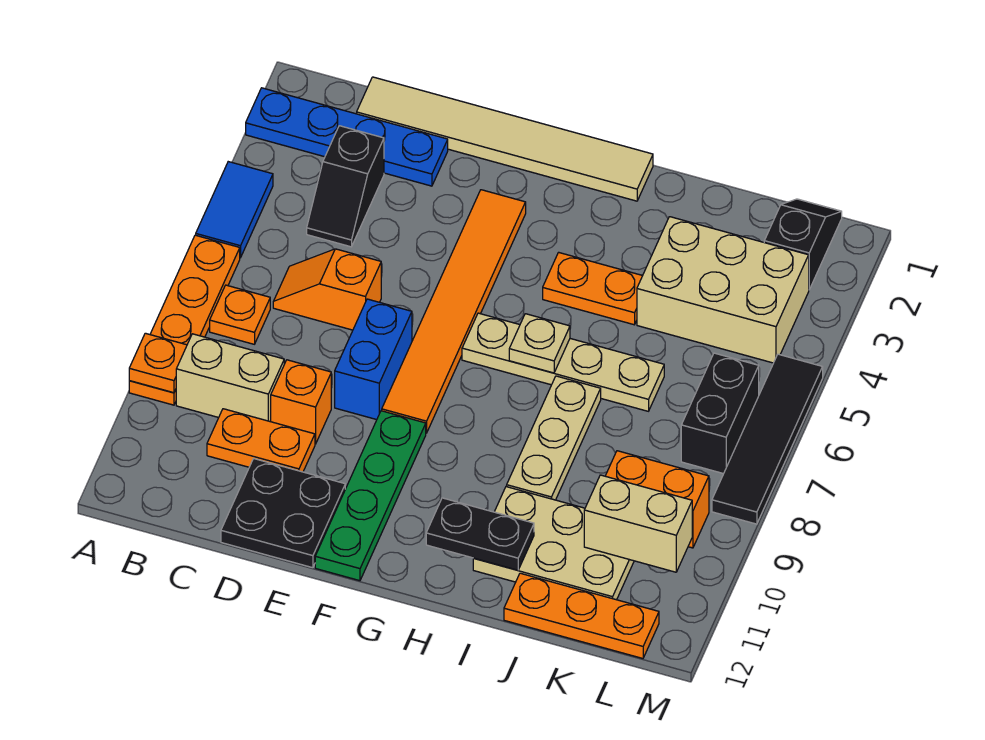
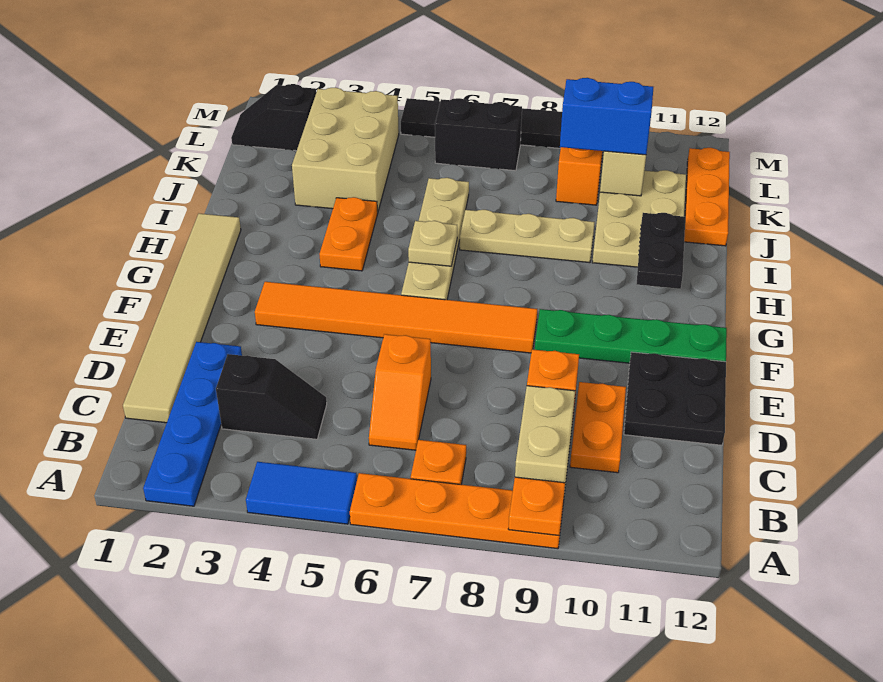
blue brick E7:E8 level 1 -> blue brick K9:K10 level 3

